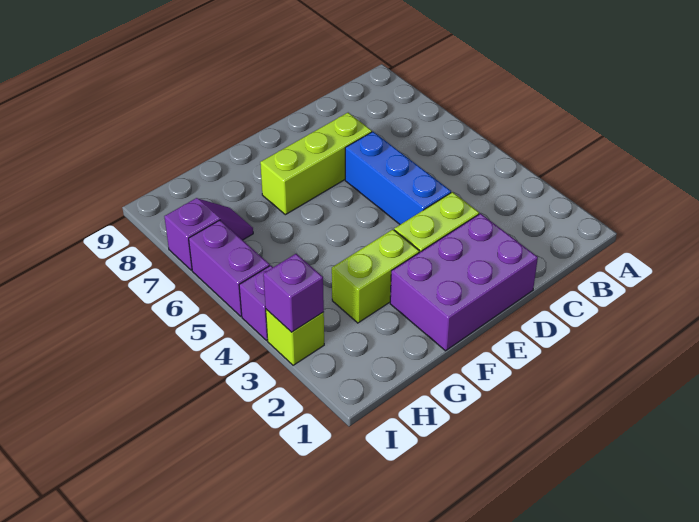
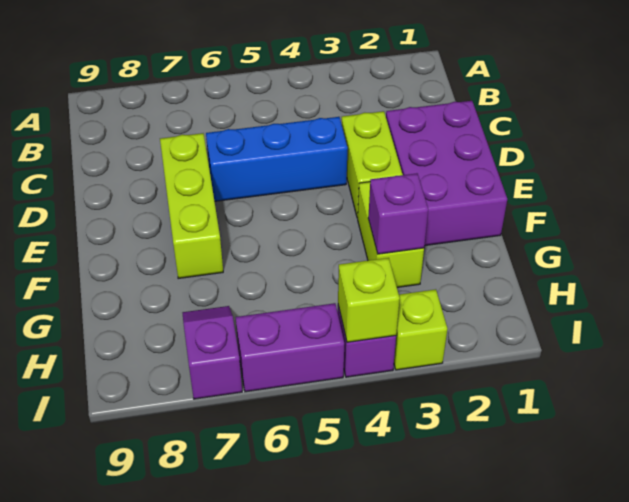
purple brick I3 level 2 -> purple brick G3 level 2
none -> lime brick I4 level 2

